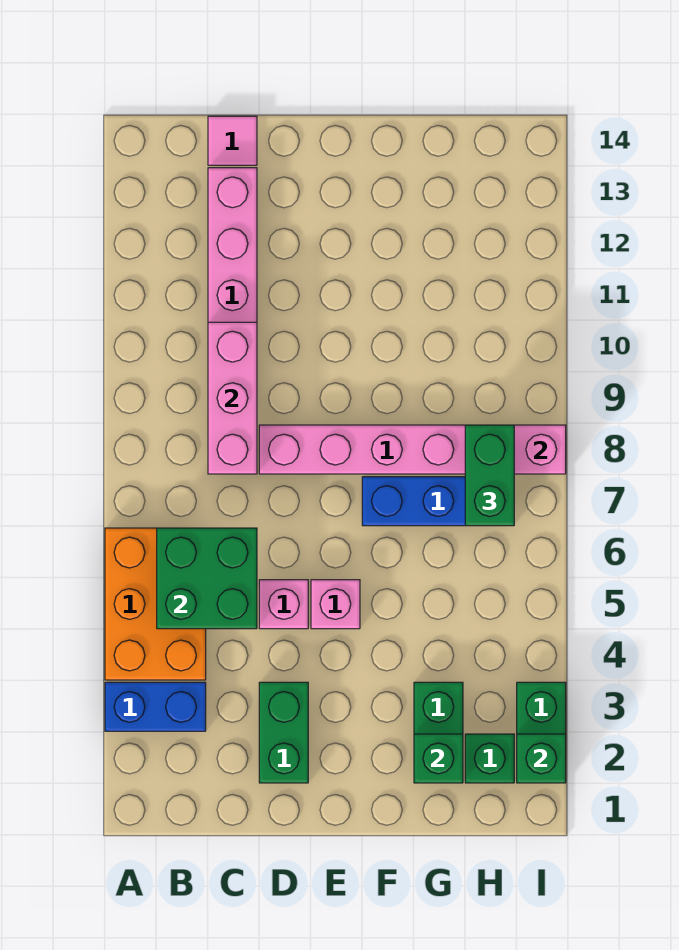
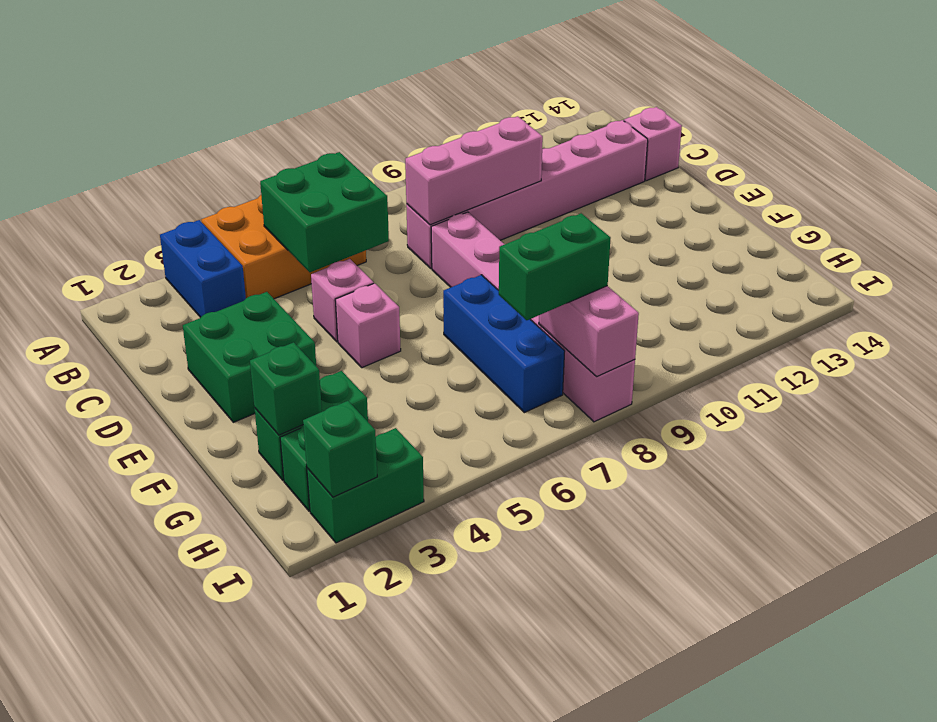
pink tile C14 level 1 -> pink brick C14 level 1
green brick D2:D3 level 1 -> green brick D2:E3 level 1

